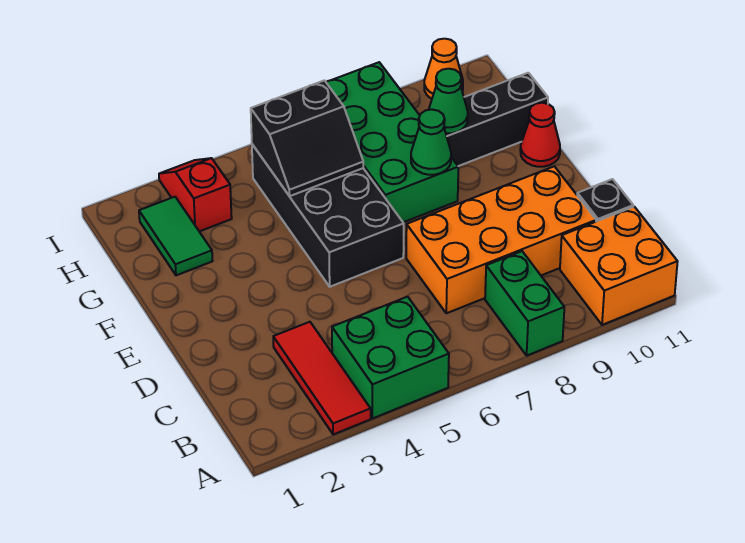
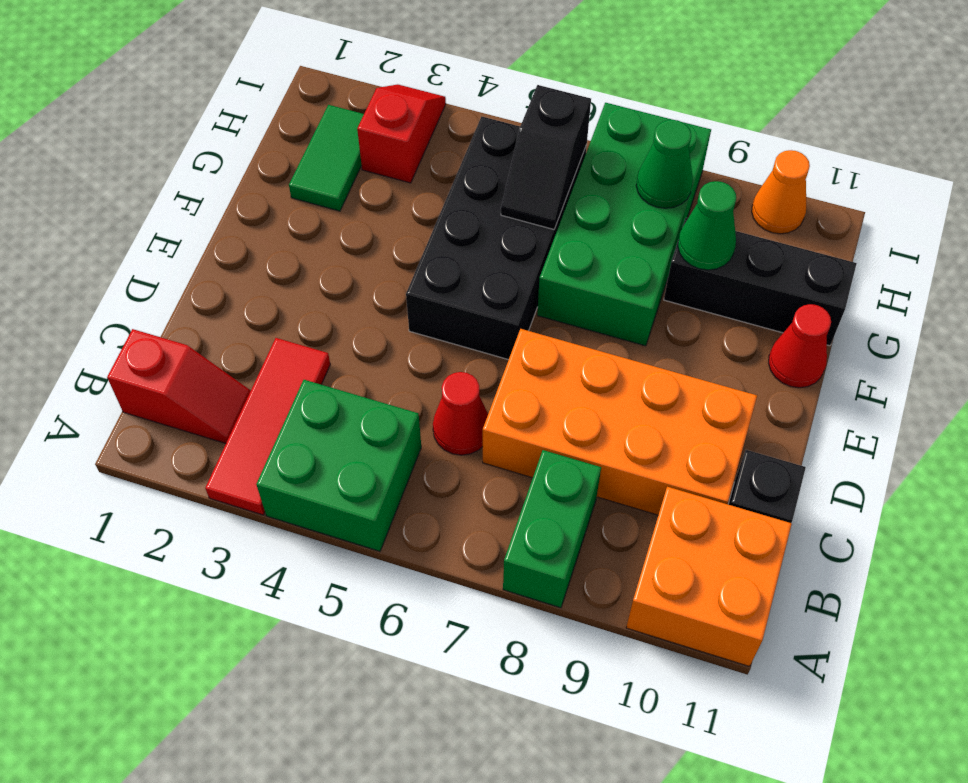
none -> red slope B1:B2 level 1 top 1
none -> red cone C6 level 1
green cone F8 level 2 -> green cone H8 level 2
black slope G5:H6 level 2 top H -> black slope G6:H6 level 2 top H

